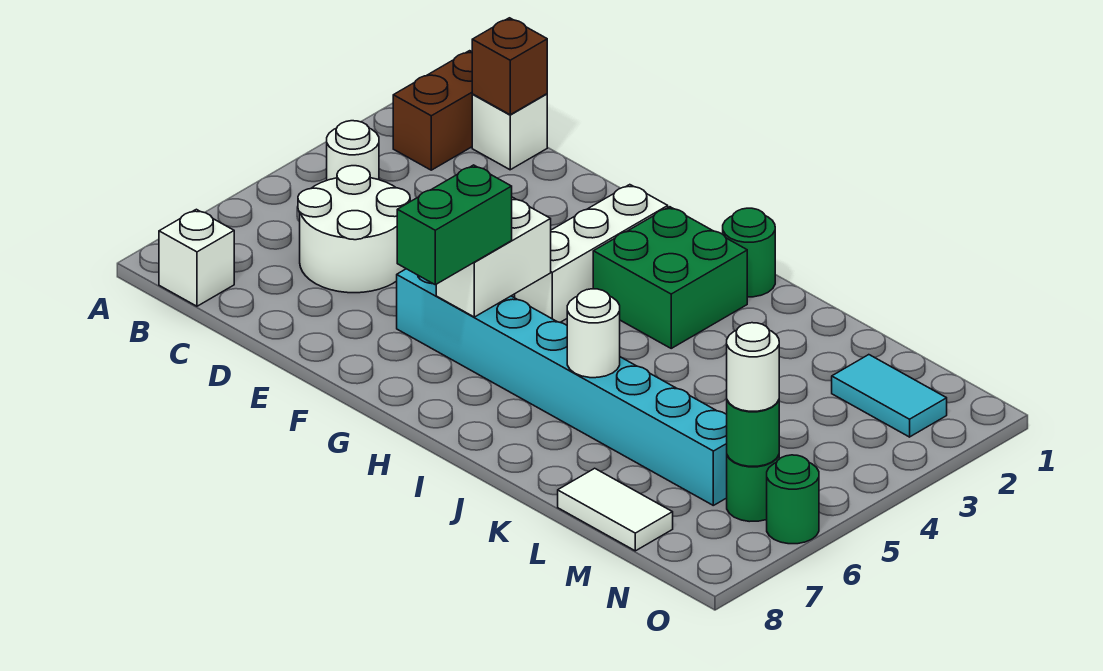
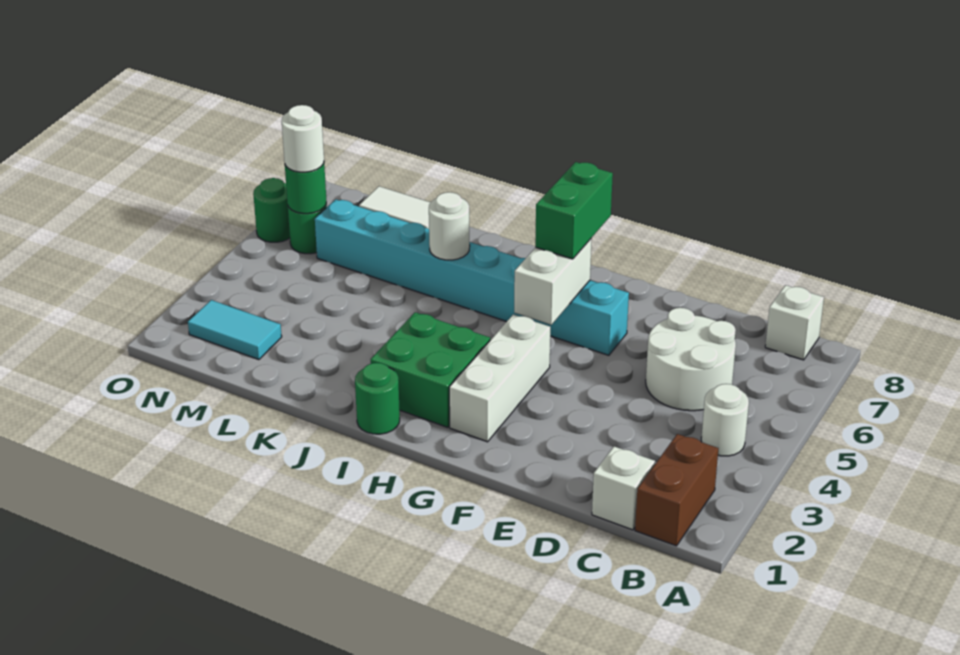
brown brick C1 level 2 -> none

